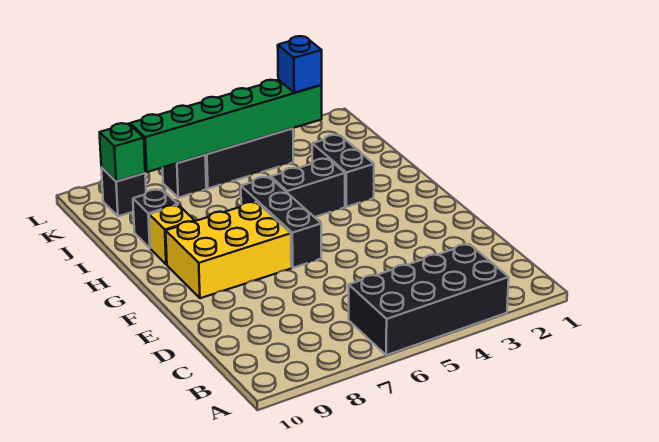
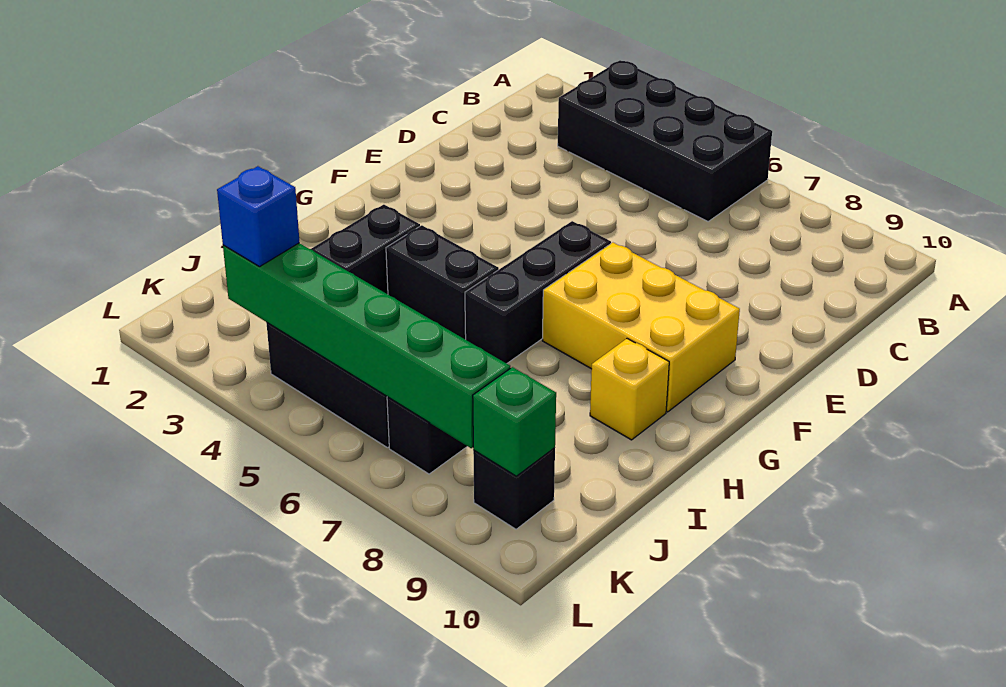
black brick I9 level 1 -> none

